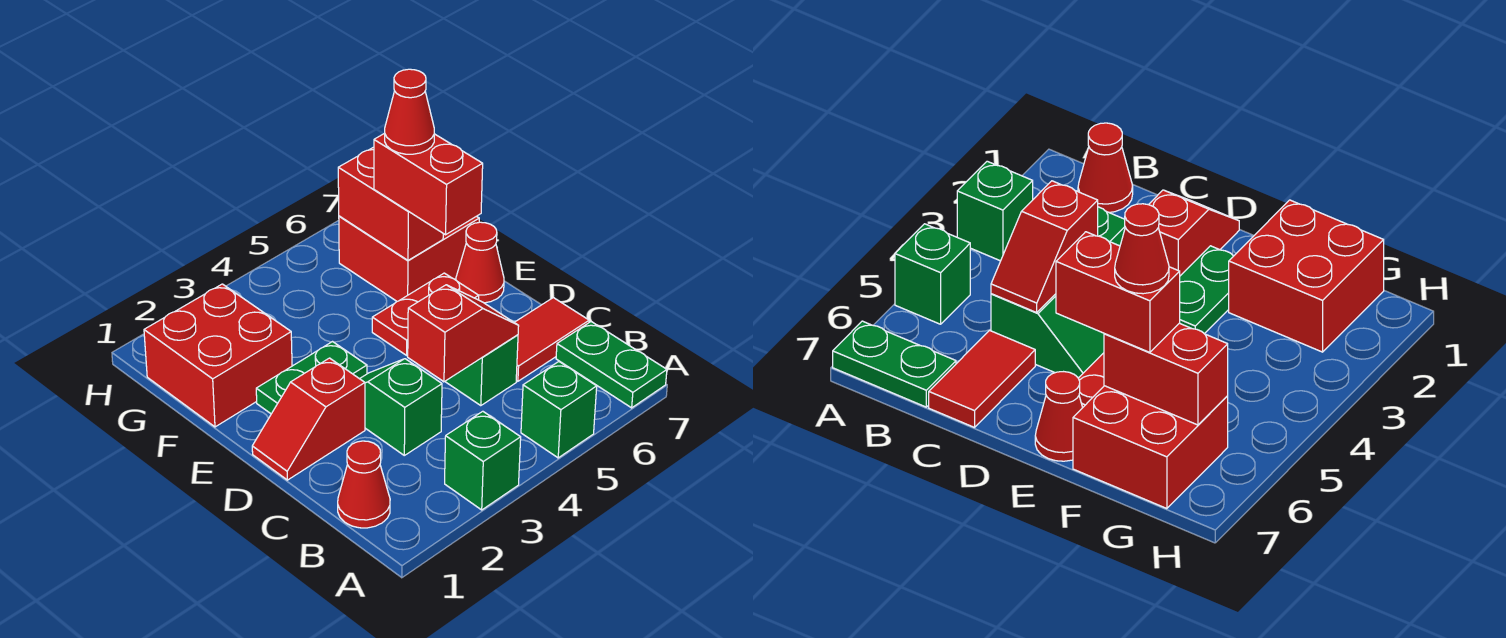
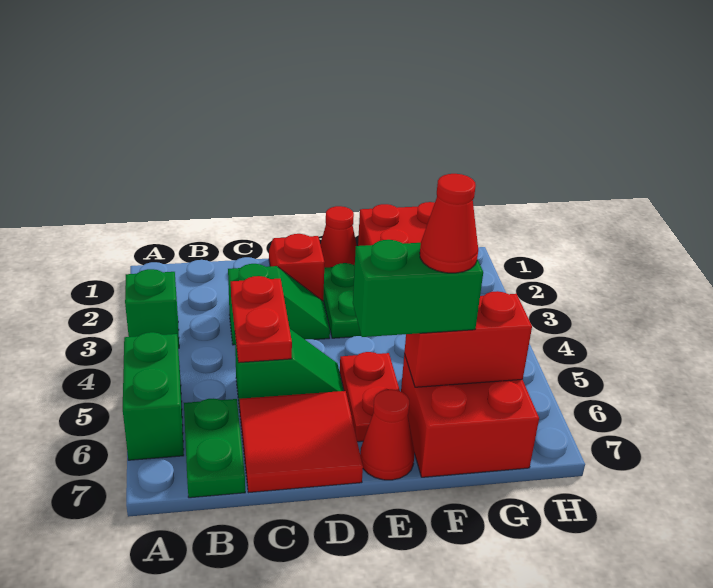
green brick A5 level 1 -> green brick A5:A6 level 1
green plate A7:B7 level 1 -> green plate B6:B7 level 1
red cone B1 level 1 -> red cone E1 level 1
red slope C4:C5 level 2 top 4 -> red plate C4:C5 level 2
red tile C6:C7 level 1 -> red tile C6:D7 level 1
red brick E6:F6 level 3 -> green brick E6:F6 level 3

